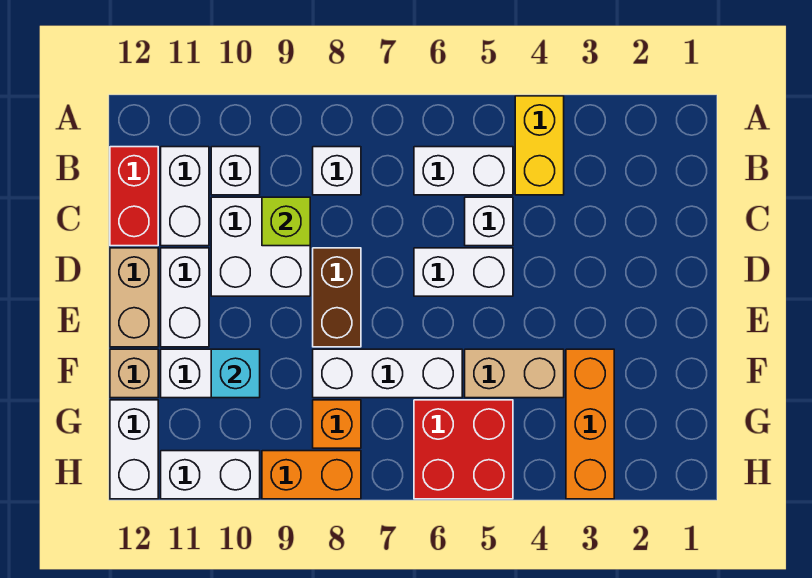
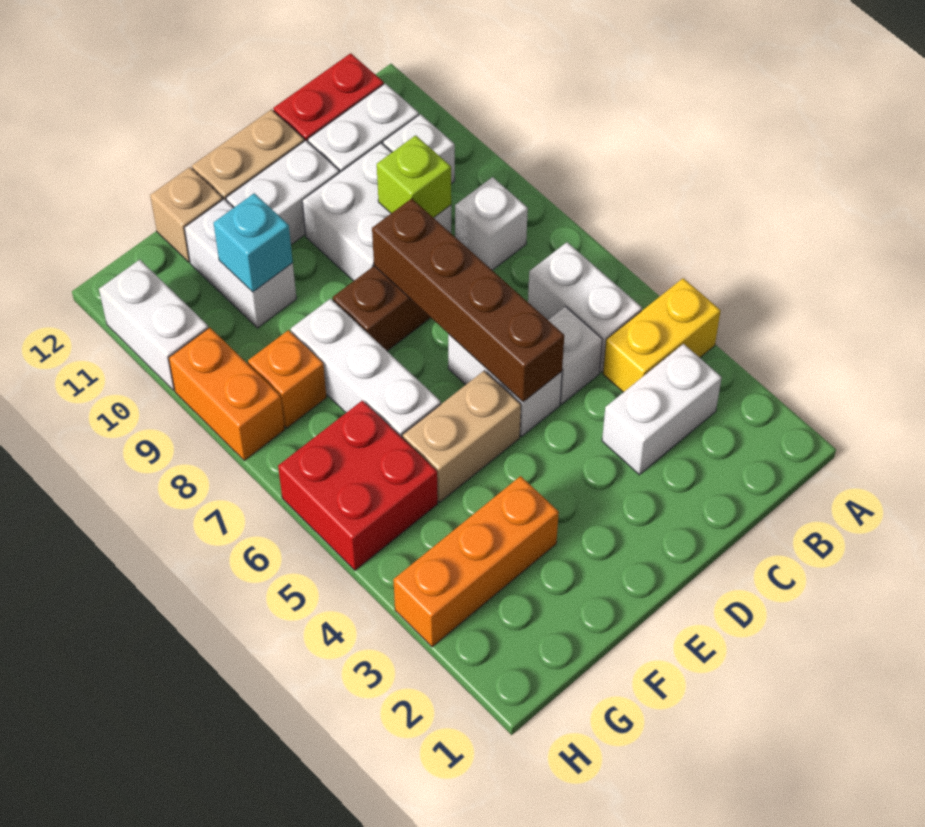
none -> brown brick D5:D8 level 2
tan brick F4:F5 level 1 -> tan brick E5:F5 level 1
white brick G12:H12 level 1 -> white brick B3:C3 level 1

